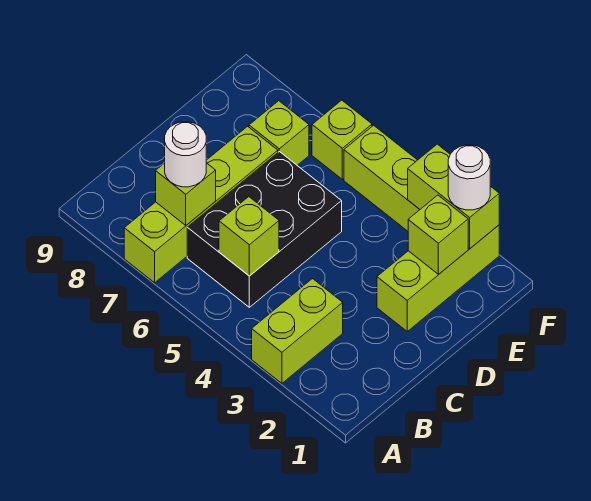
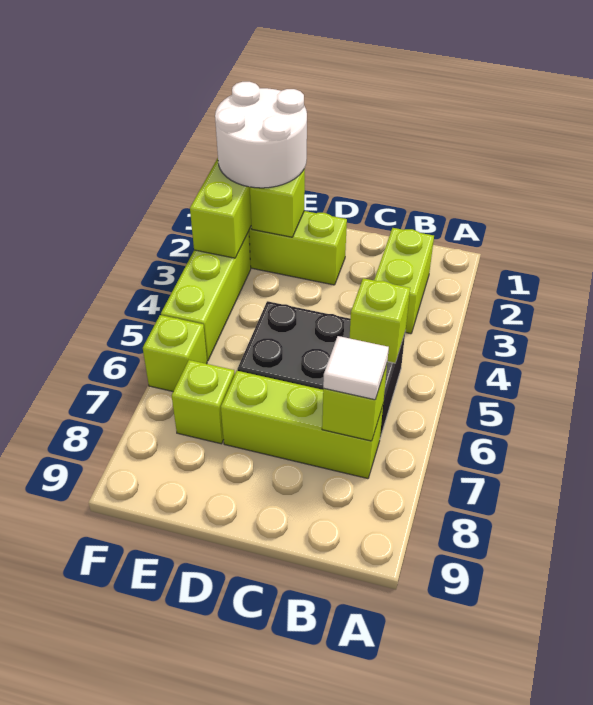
lime brick A3:B3 level 1 -> lime brick B2:B3 level 1
lime brick A7:D7 level 1 -> lime brick B7:D7 level 1
white round brick B7 level 3 -> white tile B7 level 3
white round brick F2 level 3 -> white round brick E1:F2 level 3

